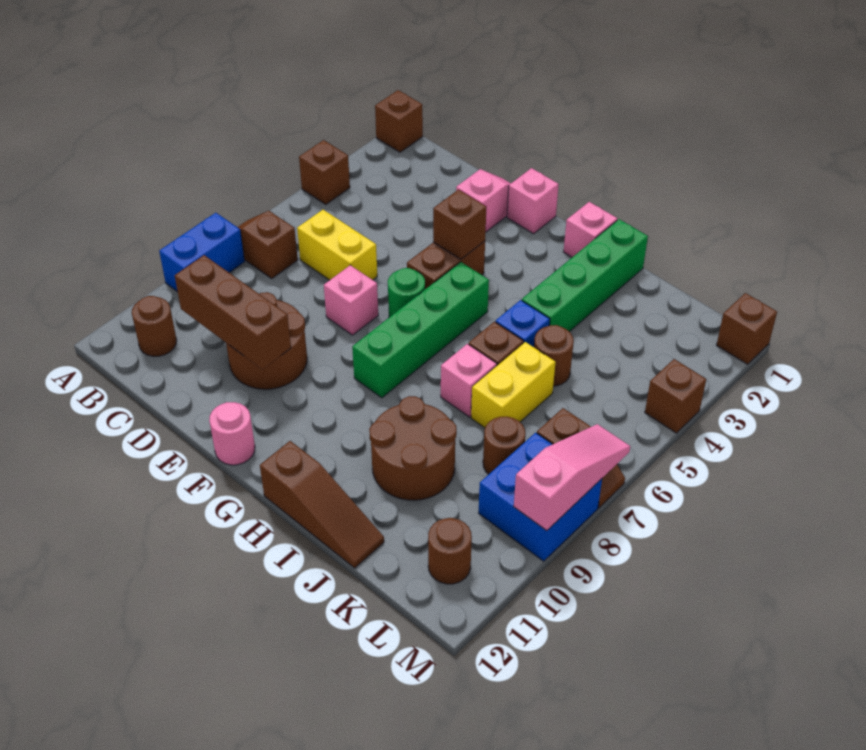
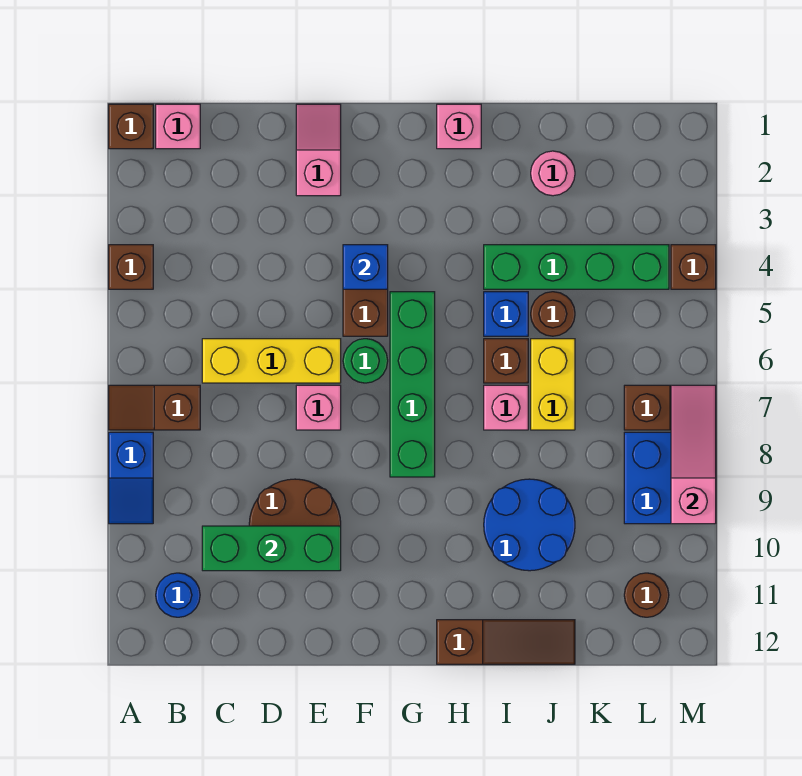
blue brick A8:A9 level 1 -> blue slope A8:A9 level 1 top 8
brown round brick B11 level 1 -> blue round brick B11 level 1
yellow brick C6:D6 level 1 -> yellow brick C6:E6 level 1
brown brick C10:E10 level 2 -> green brick C10:E10 level 2
pink brick F1 level 1 -> pink brick B1 level 1
brown brick F4 level 2 -> blue brick F4 level 2
pink round brick F12 level 1 -> pink round brick J2 level 1
green brick I1:I4 level 1 -> green brick I4:L4 level 1
brown round brick I9:J10 level 1 -> blue round brick I9:J10 level 1
brown round brick K8 level 1 -> none
brown brick M1 level 1 -> none

